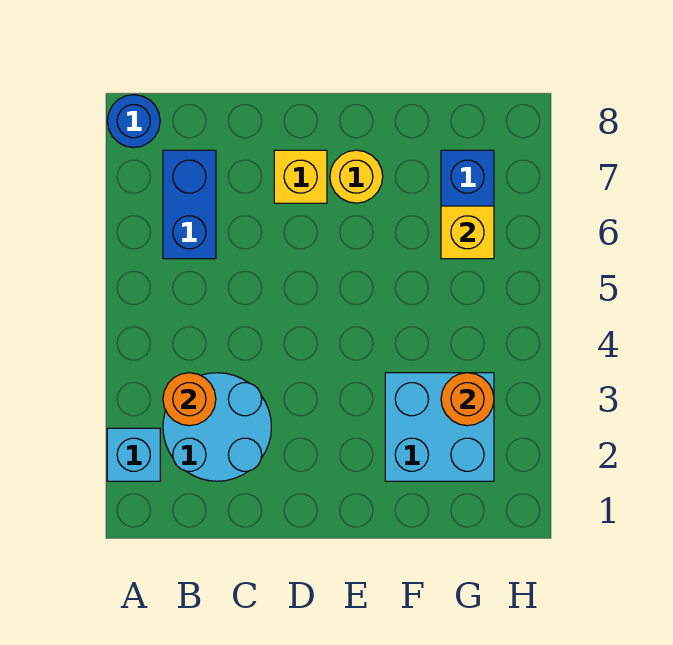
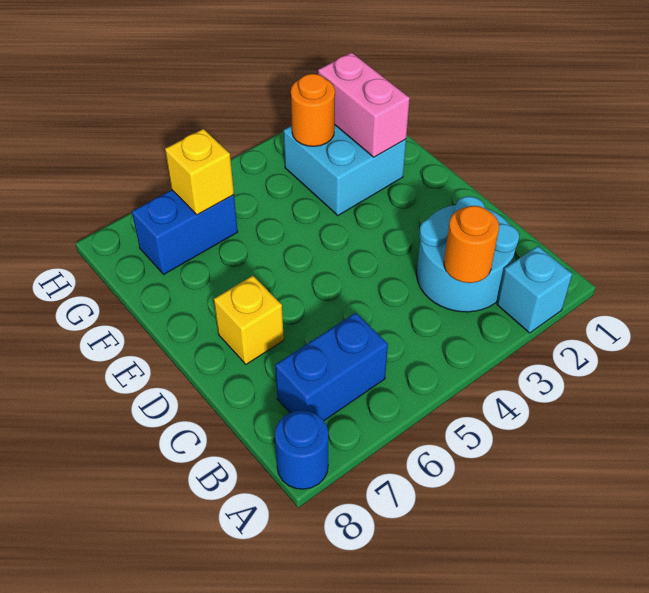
yellow round brick E7 level 1 -> none
none -> pink brick F2:G2 level 2

